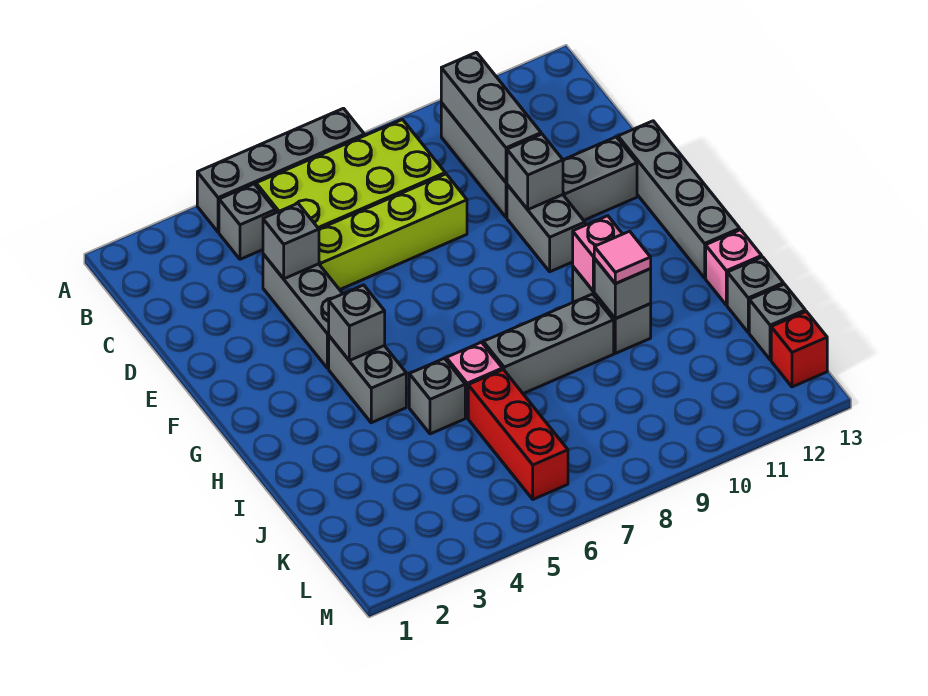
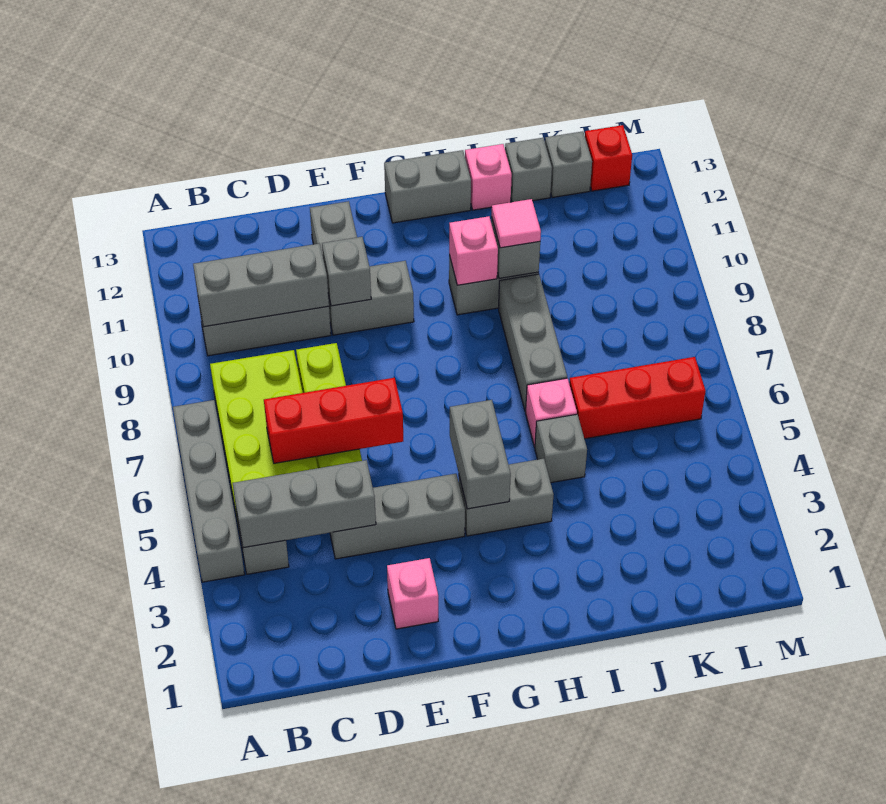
none -> red brick C6:E6 level 2
grey brick D4 level 2 -> grey brick B4:D4 level 2
none -> pink brick E2 level 1
grey brick E13:H13 level 1 -> grey brick G13:H13 level 1
grey brick G4 level 2 -> grey brick G4:G5 level 2

